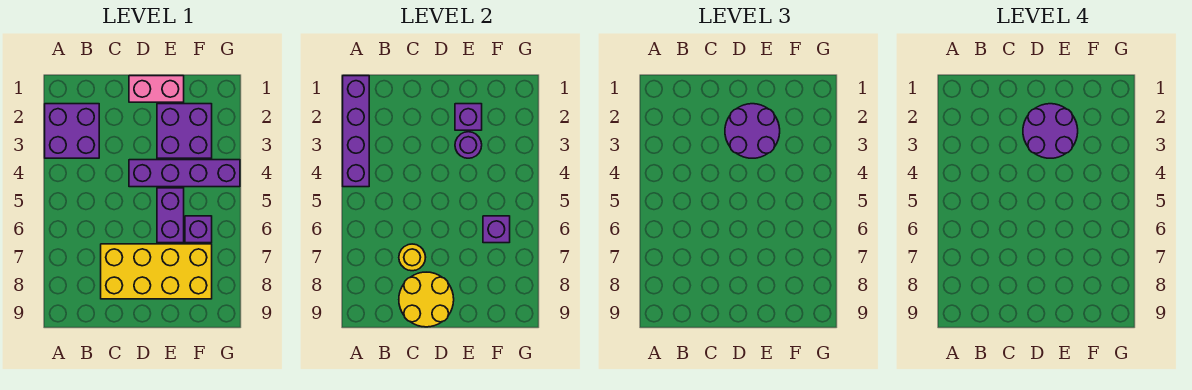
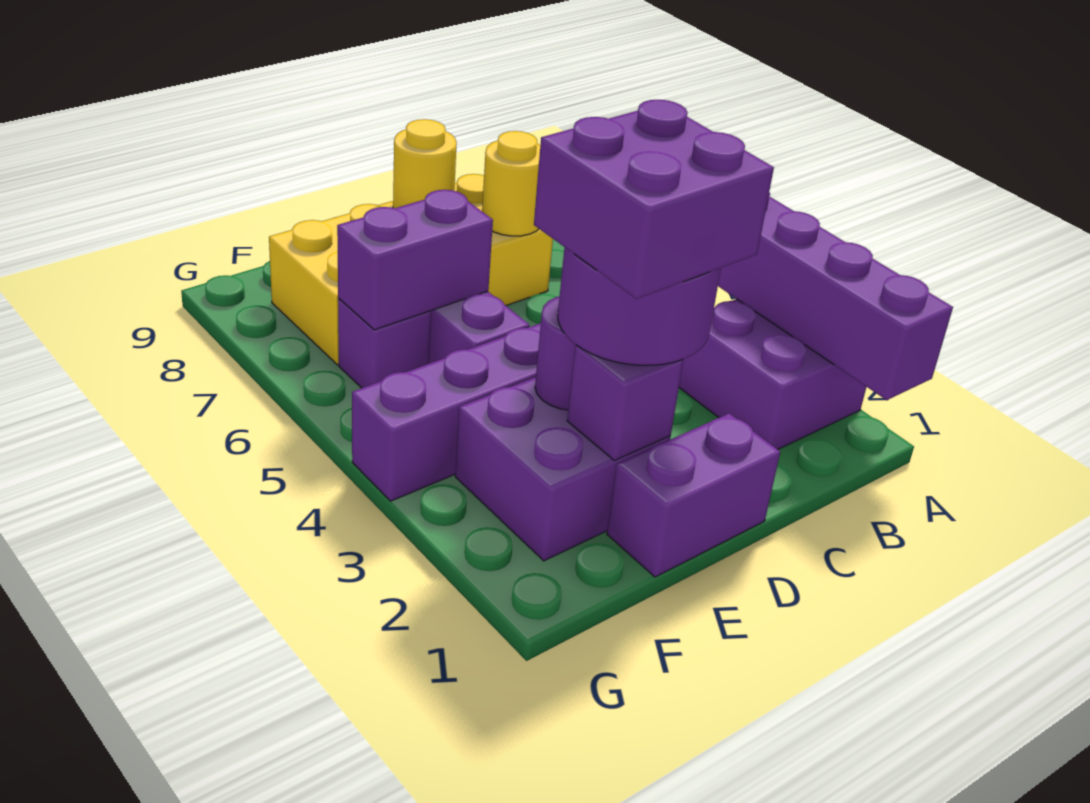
yellow round brick C8:D9 level 2 -> yellow round brick D8 level 2
pink brick D1:E1 level 1 -> purple brick D1:E1 level 1
purple round brick D2:E3 level 4 -> purple brick D2:E3 level 4
purple brick F6 level 2 -> purple brick E6:F6 level 2

